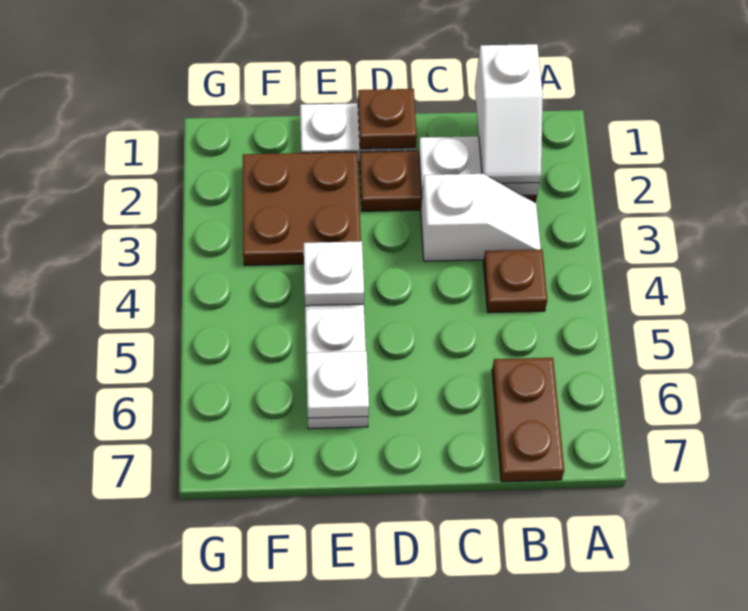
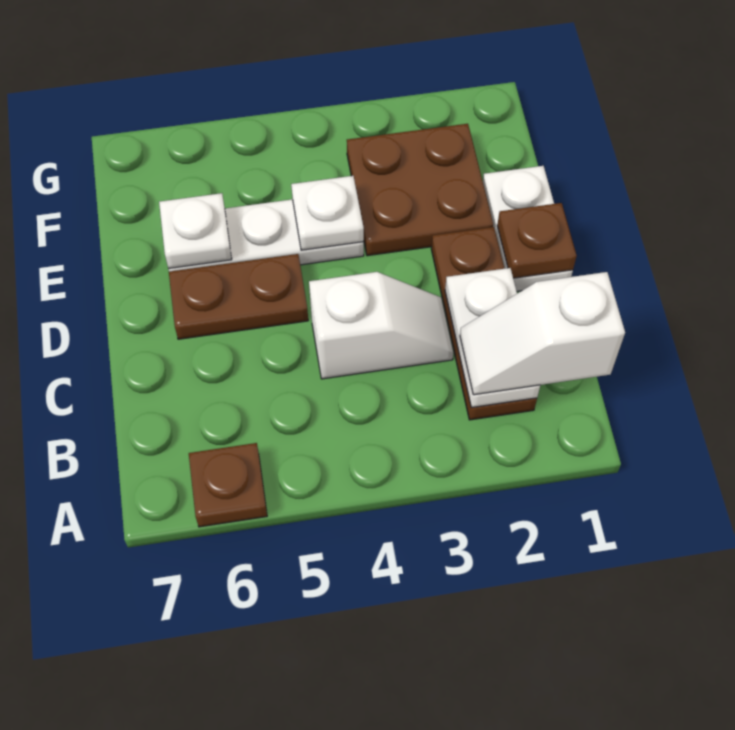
white slope B3:C3 level 1 top C -> white slope C3:C4 level 1 top 4
brown plate B4 level 1 -> brown plate A6 level 1
brown plate B6:B7 level 1 -> brown plate D5:D6 level 1

